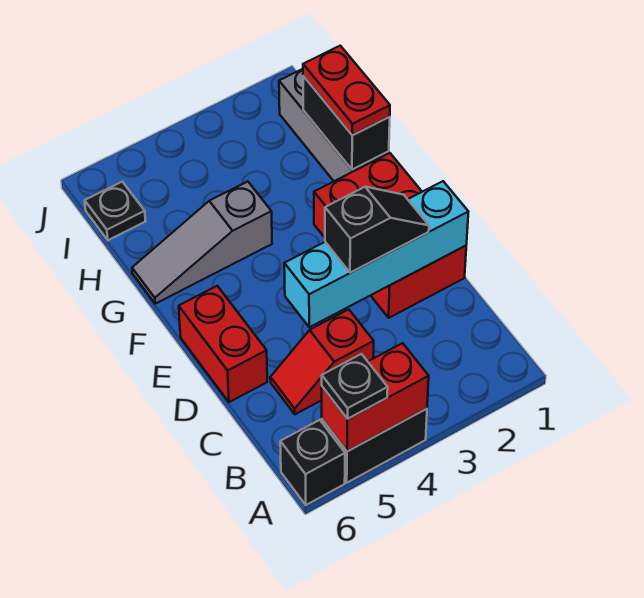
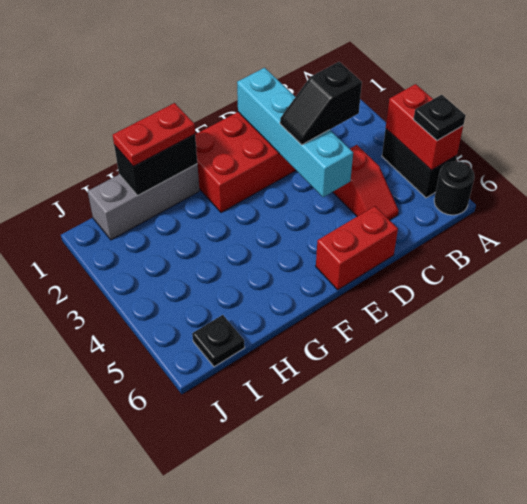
black brick A6 level 1 -> black round brick A6 level 1
black slope D2:D3 level 3 top 3 -> black slope C3:D3 level 3 top C
grey slope G4:G6 level 1 top 4 -> none

